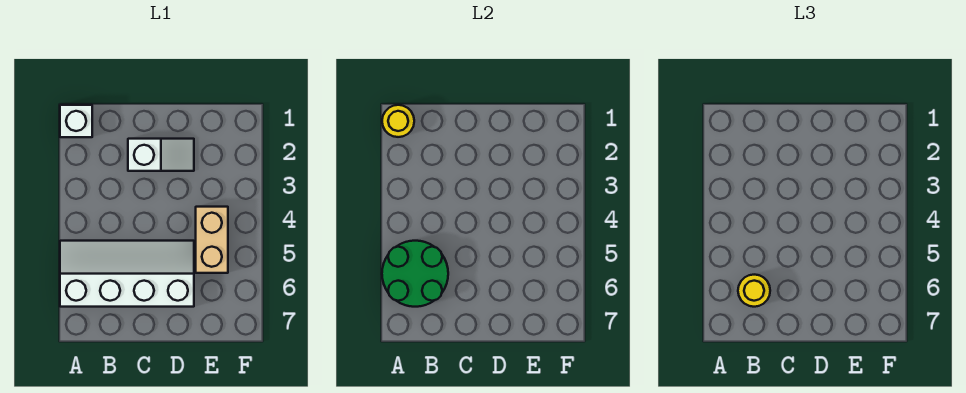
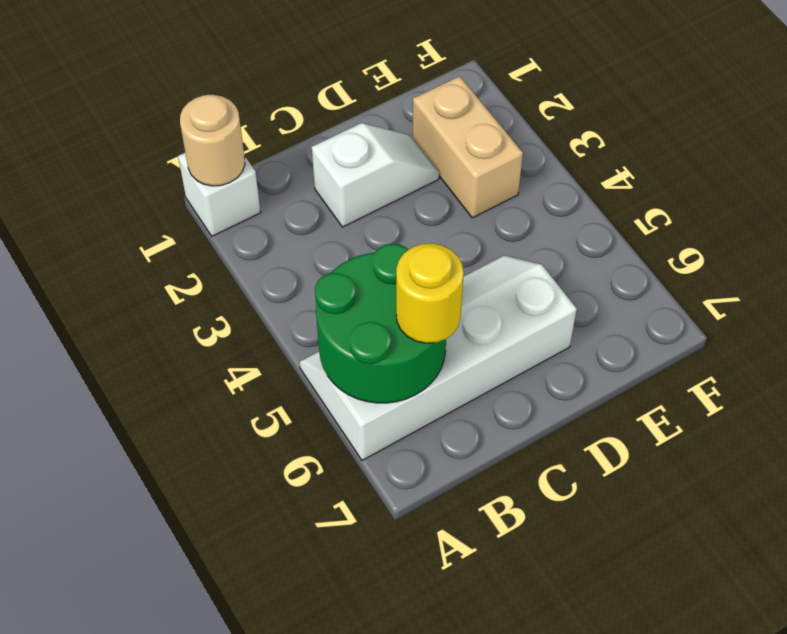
yellow round brick A1 level 2 -> tan round brick A1 level 2
tan brick E4:E5 level 1 -> tan brick E2:E3 level 1

